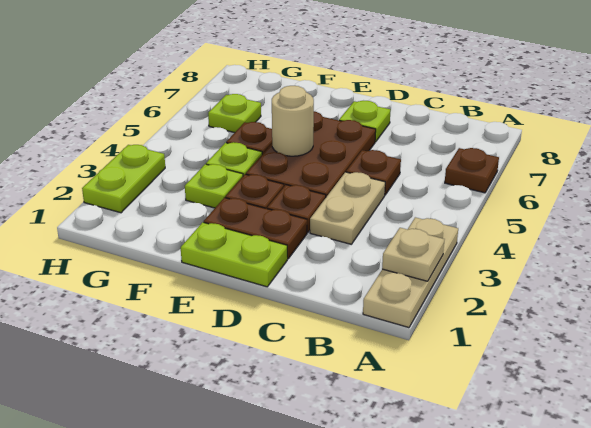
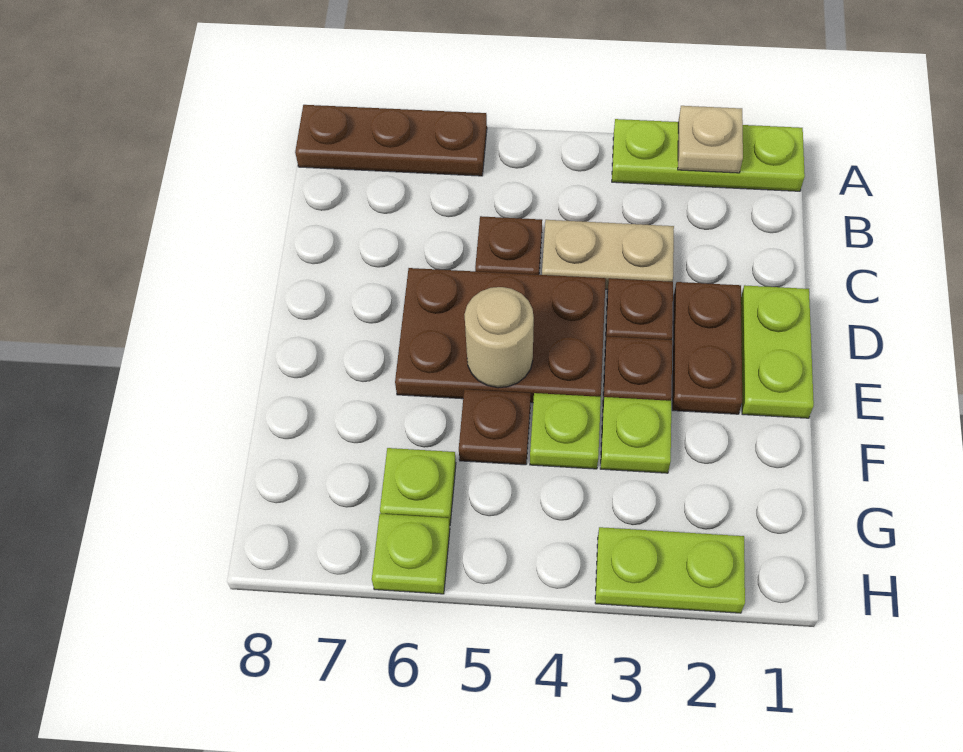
tan plate A1:A3 level 1 -> lime plate A1:A3 level 1
brown plate A6 level 1 -> brown plate A6:A8 level 1
lime plate D7 level 1 -> lime plate H6 level 1

